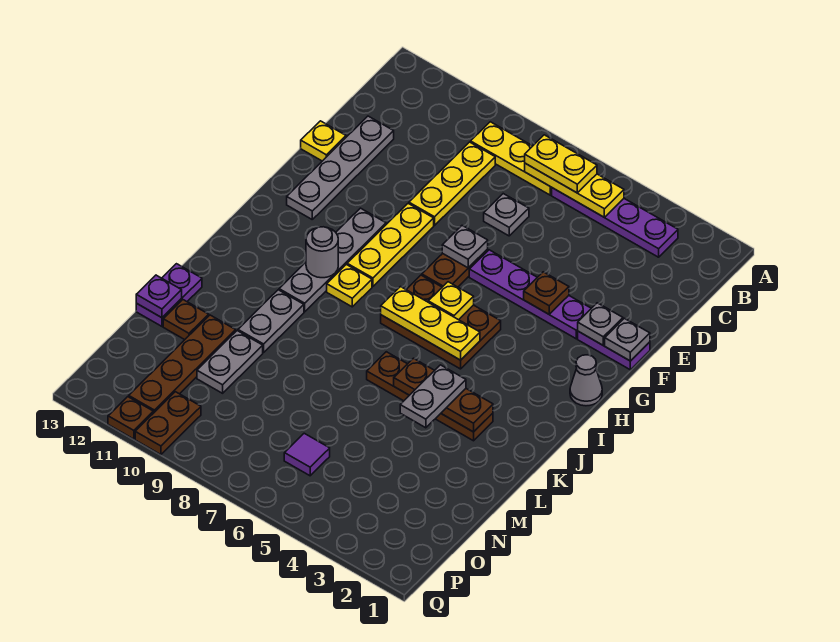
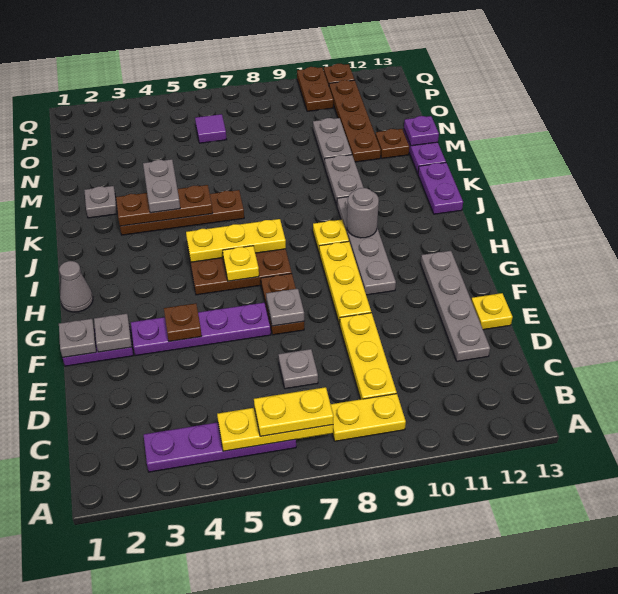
yellow plate B7:B9 level 1 -> yellow plate B8:B9 level 1
none -> purple plate J13:K13 level 1
none -> grey plate L2 level 1

